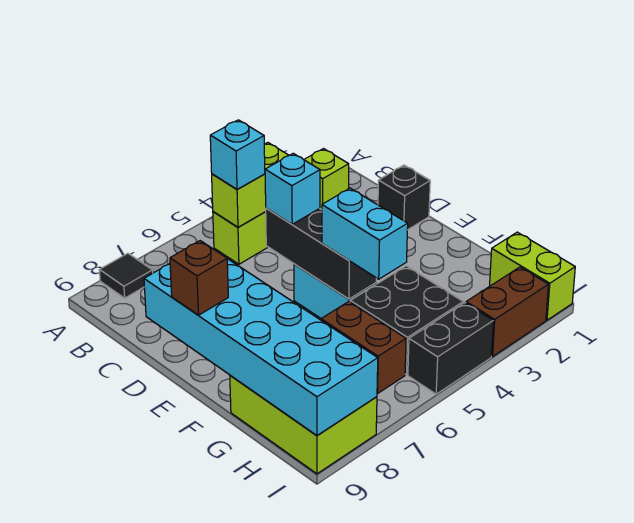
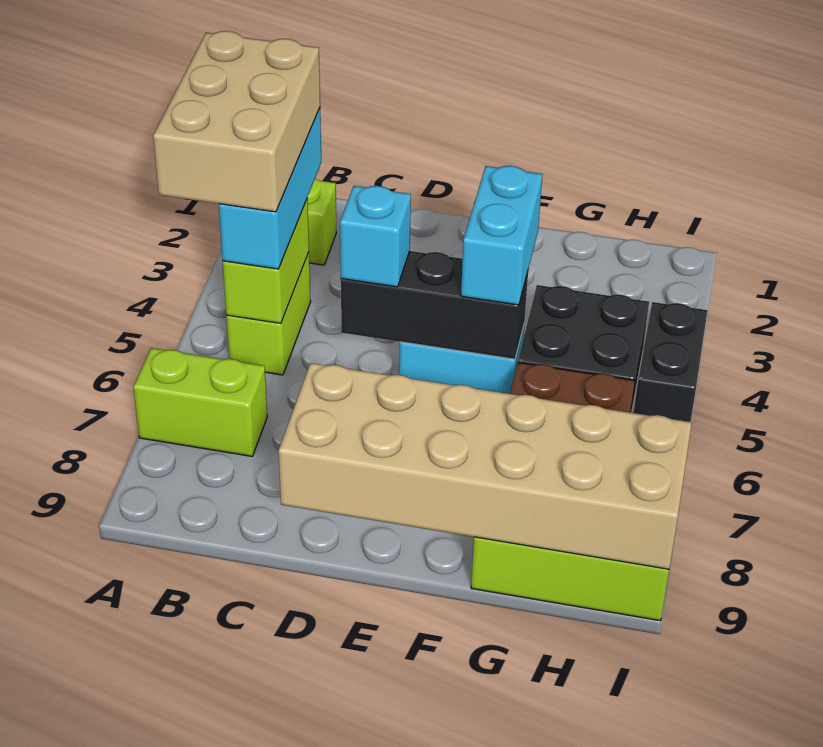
none -> tan brick A3:B5 level 4
black tile A8 level 1 -> none
cyan brick B5 level 3 -> cyan brick B3:B5 level 3
black brick D1 level 1 -> none
cyan brick D8:I9 level 2 -> tan brick D8:I9 level 2
brown brick E9 level 3 -> none
cyan brick F5:G5 level 3 -> cyan brick F4:F5 level 3
lime brick H1:I1 level 1 -> lime brick A7:B7 level 1
brown brick I2:I3 level 1 -> none

